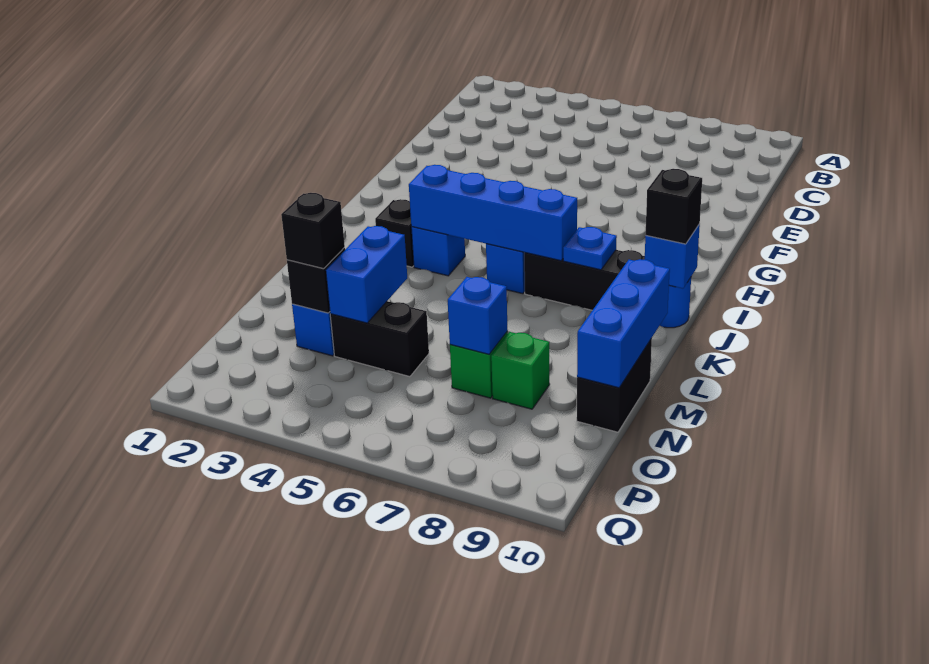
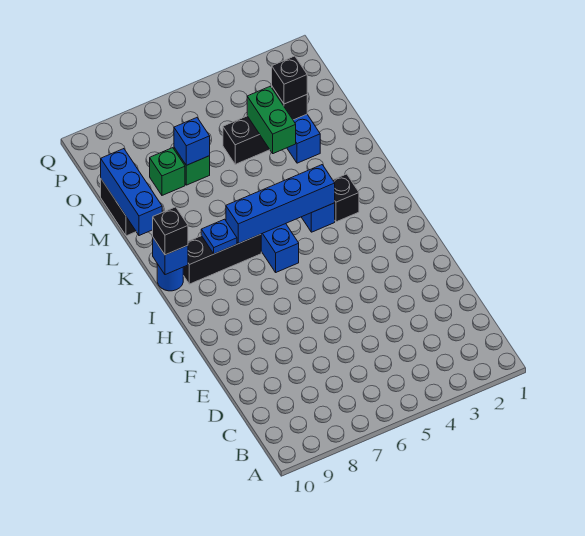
blue brick M4:N4 level 2 -> green brick M4:N4 level 2

